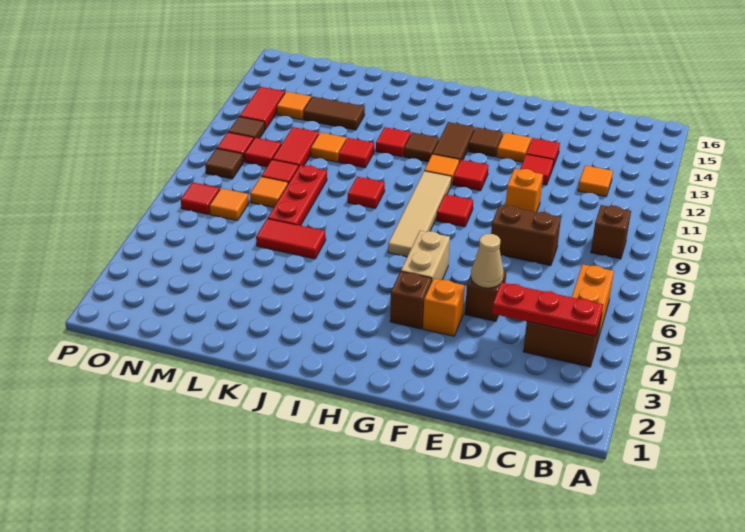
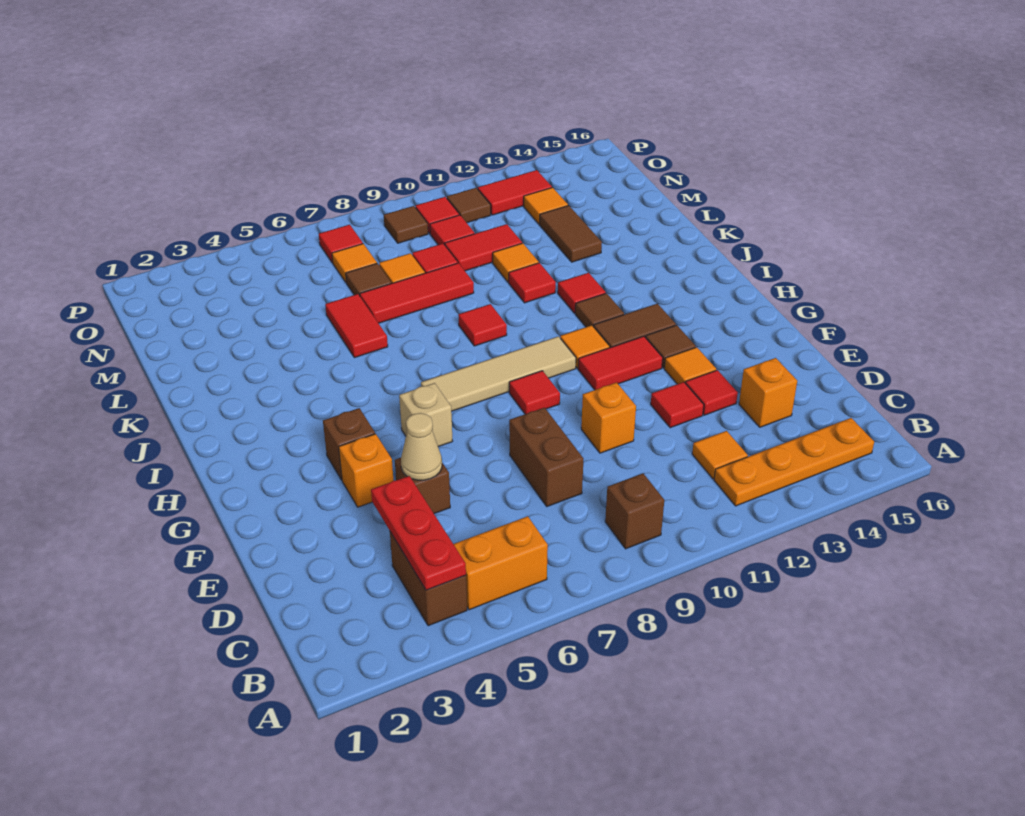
none -> orange plate B12:B15 level 1
none -> orange brick D14 level 1
tan brick G5:G6 level 1 -> tan brick G6 level 1
red tile G11 level 1 -> red tile G11:G12 level 1
red plate L7:L9 level 1 -> red tile L7:L9 level 1
none -> brown tile M7 level 1

